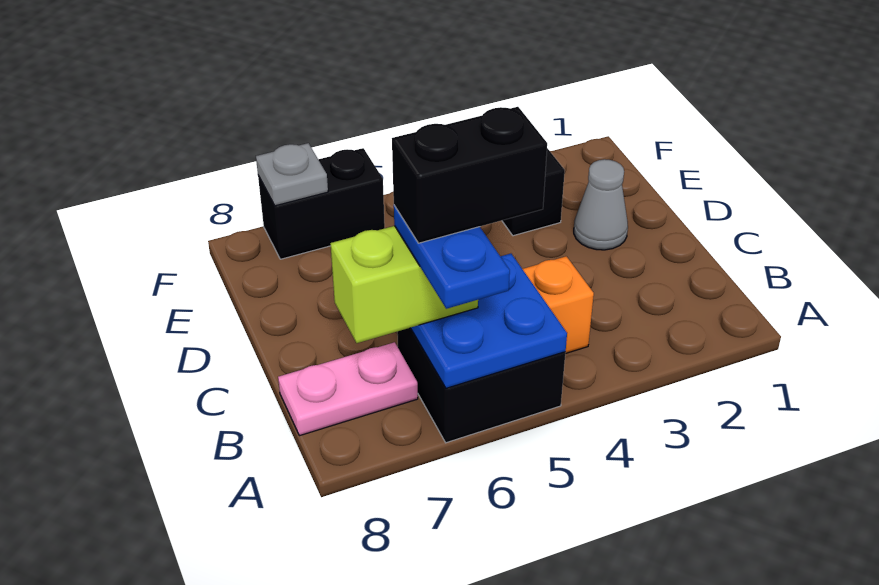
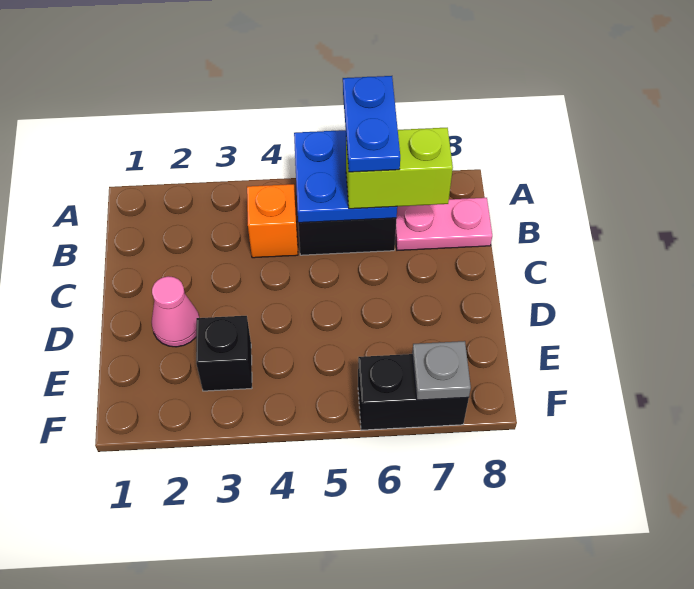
black brick B5:B6 level 5 -> none
grey cone D2 level 1 -> pink cone D2 level 1

